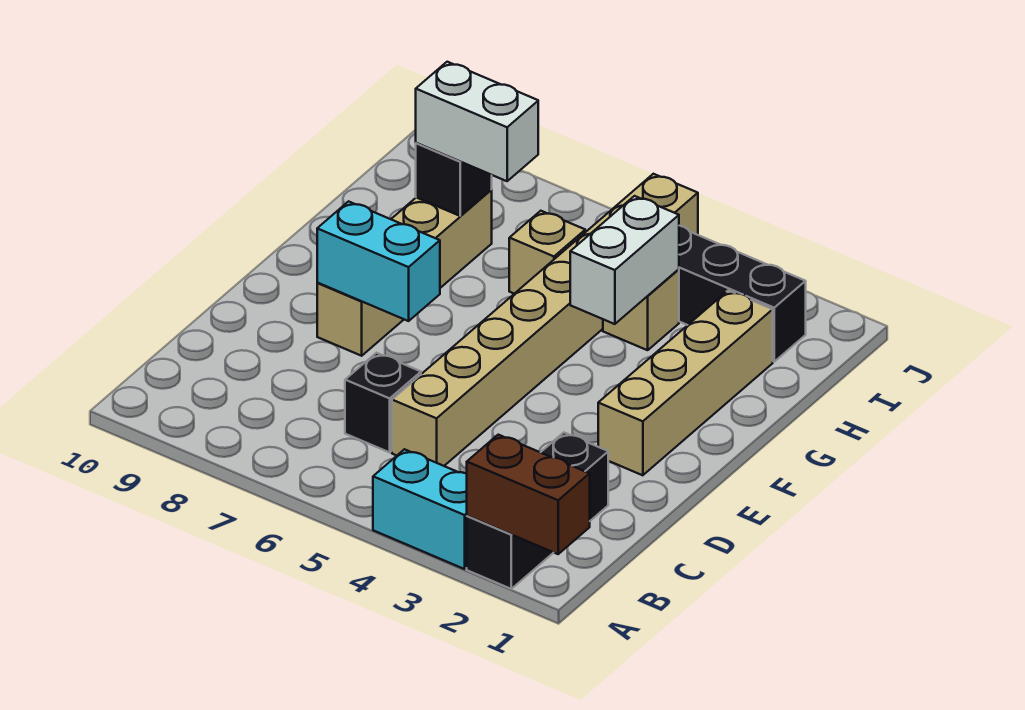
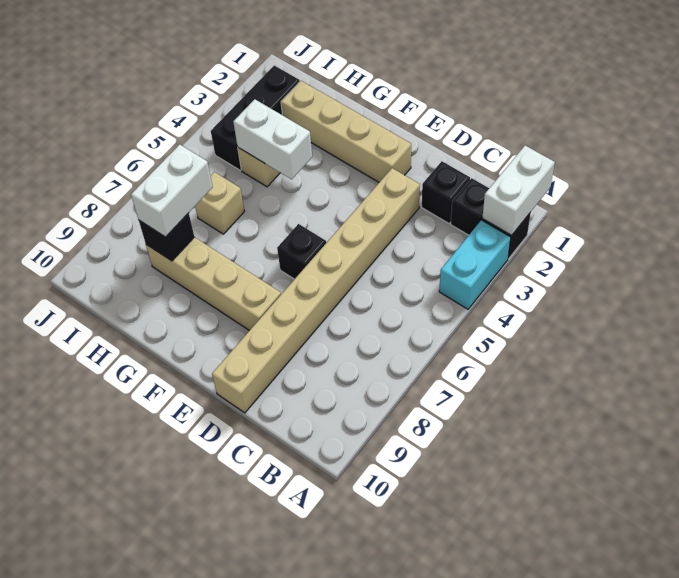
brown brick A1:A2 level 2 -> white brick A1:A2 level 2
tan brick C5:J5 level 1 -> tan brick D3:D10 level 1
black brick C6 level 1 -> black brick E6 level 1
cyan brick E7:E8 level 2 -> none

